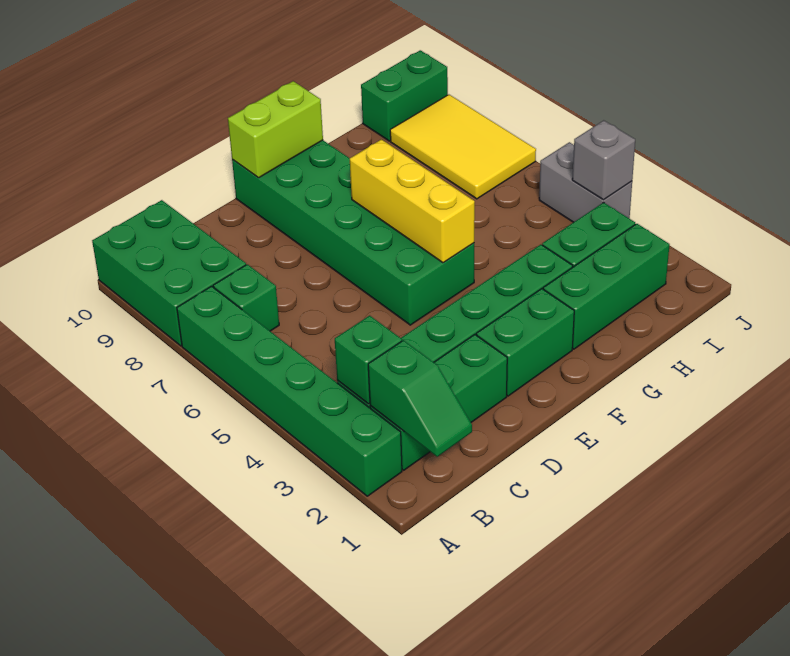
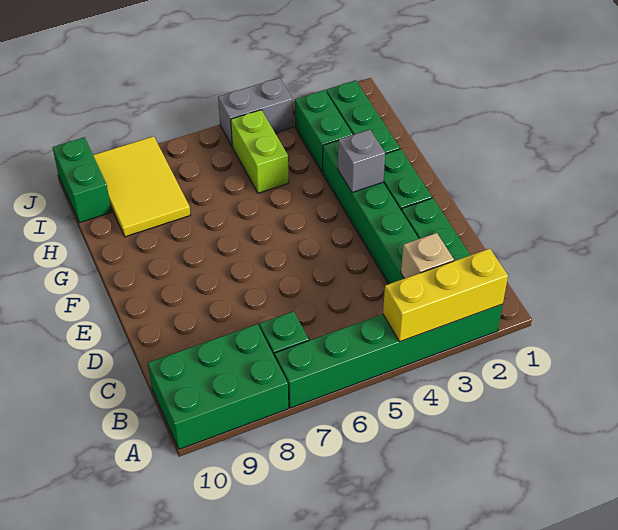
green slope B1:B2 level 2 top 2 -> none
green brick B3 level 2 -> tan brick B3 level 2
green brick E5:F10 level 1 -> none
lime brick E10:F10 level 2 -> lime brick H5:I5 level 1
yellow brick F5:F7 level 2 -> yellow brick A2:A4 level 2
yellow tile I7:J9 level 1 -> yellow tile H8:J9 level 1
grey brick J4 level 2 -> grey brick F3 level 2

